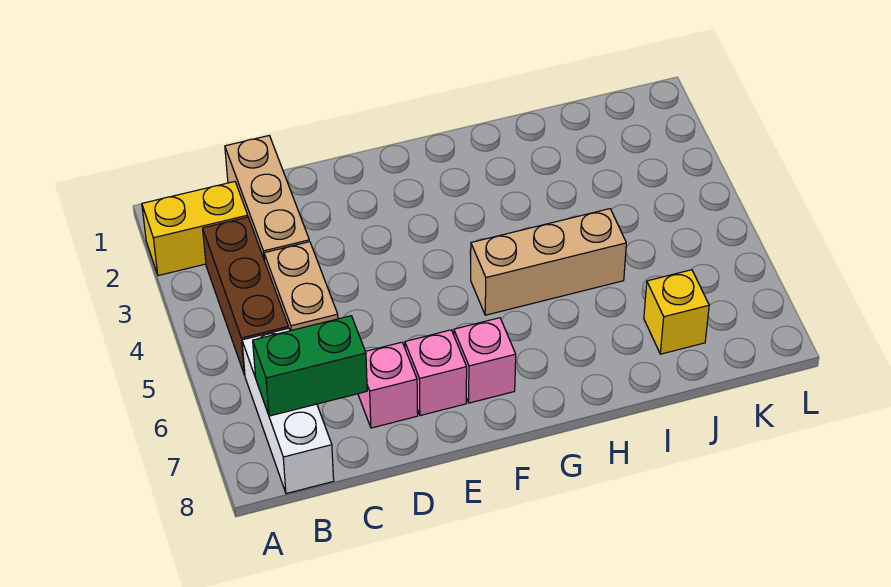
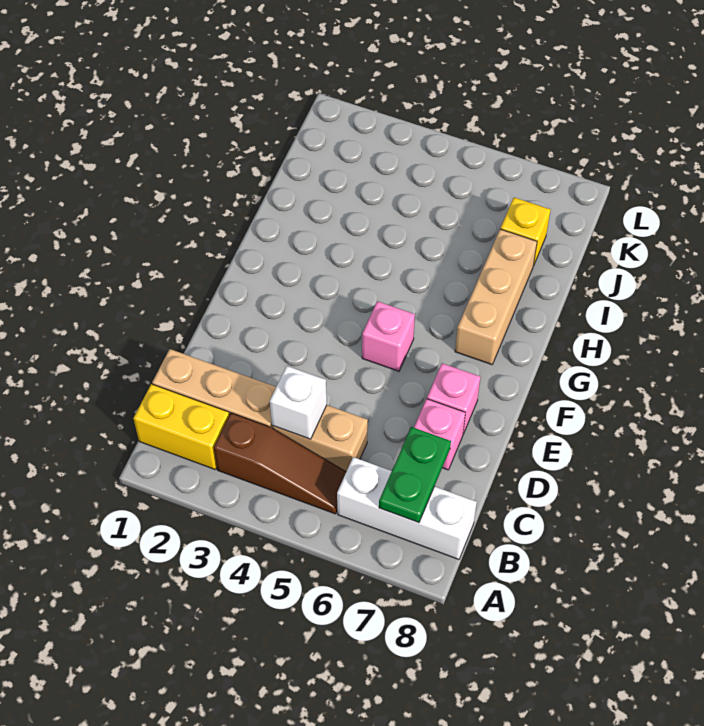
yellow brick A2:B2 level 1 -> yellow brick B1:B2 level 1
brown brick B3:B5 level 1 -> brown slope B3:B5 level 1 top 3
green brick B7:C7 level 2 -> green plate B7:C7 level 2
none -> white brick C4 level 2
pink brick F7 level 1 -> pink brick F5 level 1
tan brick G5:I5 level 1 -> tan brick G7:I7 level 1

